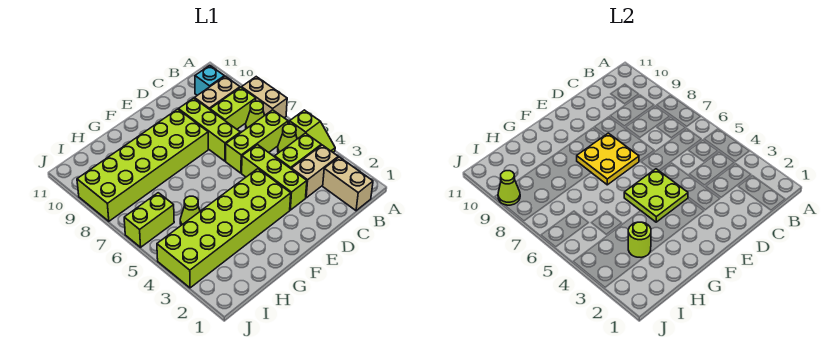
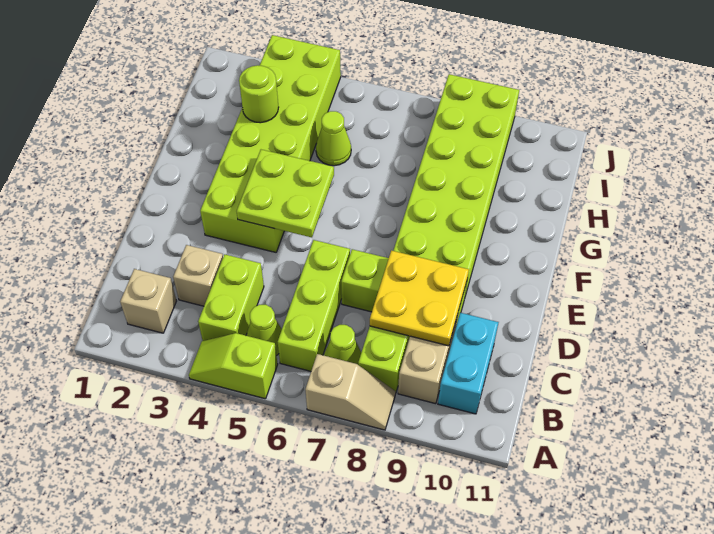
tan brick A7:A8 level 1 -> tan slope A7:A8 level 1 top 7
tan brick B1:B2 level 1 -> tan brick B2 level 1
tan brick B3:C3 level 1 -> tan brick C3 level 1
cyan brick B10 level 1 -> cyan brick B10:C10 level 1
lime brick D3:D5 level 1 -> none
yellow plate E7:F8 level 2 -> yellow plate C8:D9 level 2
lime brick I6:J6 level 1 -> none
lime cone J9 level 2 -> none

